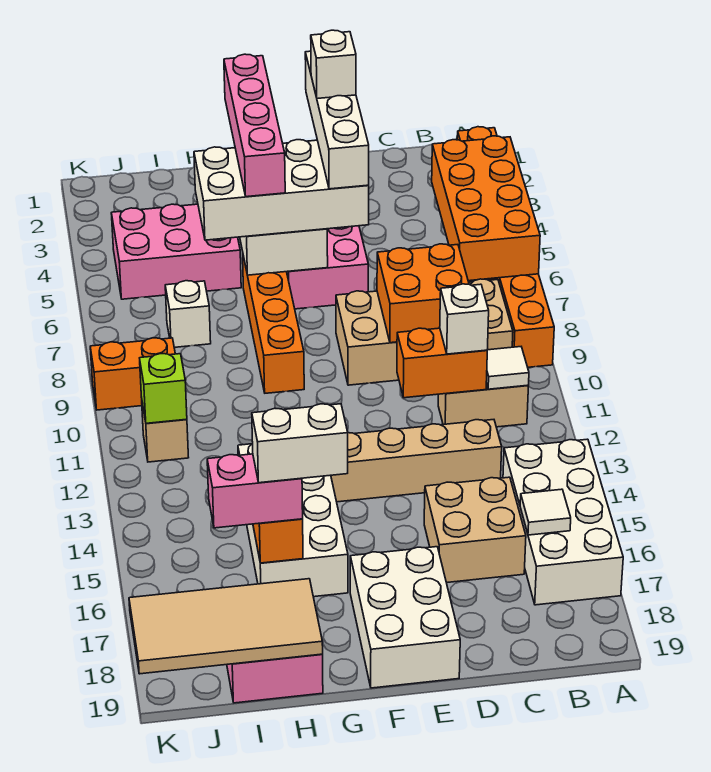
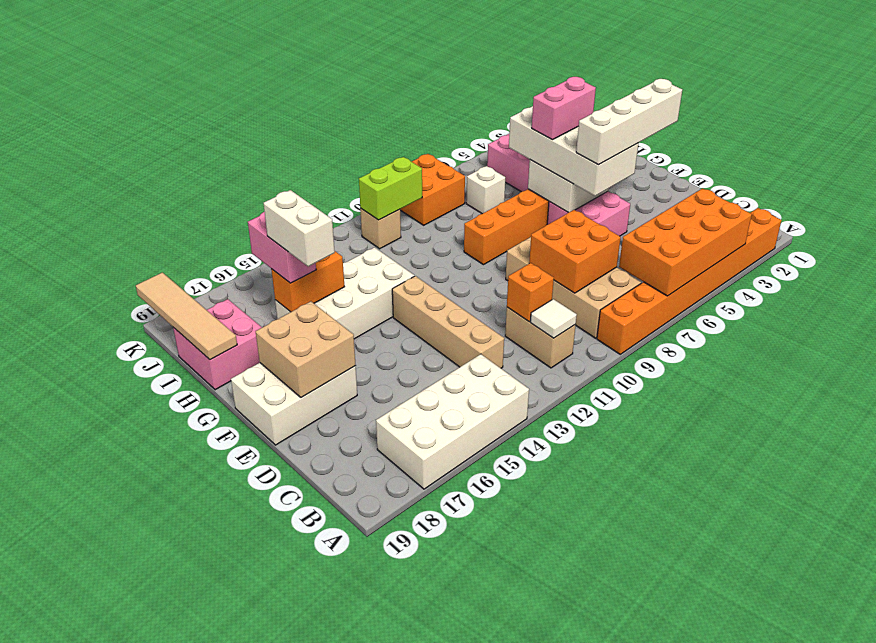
white tile B16 level 2 -> none
orange brick C11:D11 level 2 -> orange brick C11 level 2
white brick C11 level 3 -> none
tan brick C15:D16 level 1 -> tan brick E17:F18 level 2
white brick E4 level 5 -> none
pink brick G3:G6 level 4 -> pink brick G5:G6 level 4
tan tile H18:K19 level 2 -> tan tile H19:K19 level 2
orange brick J9:K9 level 1 -> orange brick J8:K9 level 1
lime brick J11 level 2 -> lime brick J10:J11 level 2

